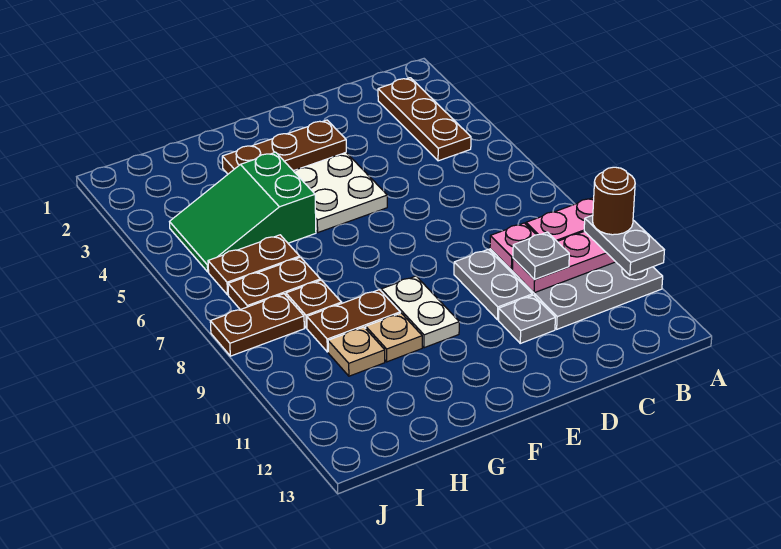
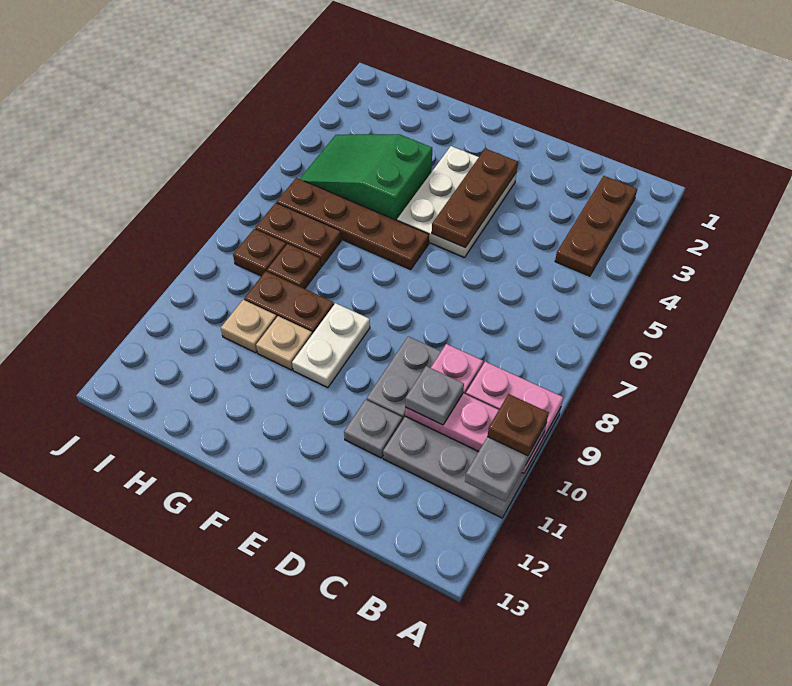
brown round brick A10 level 4 -> brown plate A10 level 4
brown plate E3:G3 level 2 -> brown plate E3:E5 level 2
brown plate H6:I6 level 1 -> brown plate F6:I6 level 1
brown plate I8:J8 level 1 -> brown plate I8 level 1

